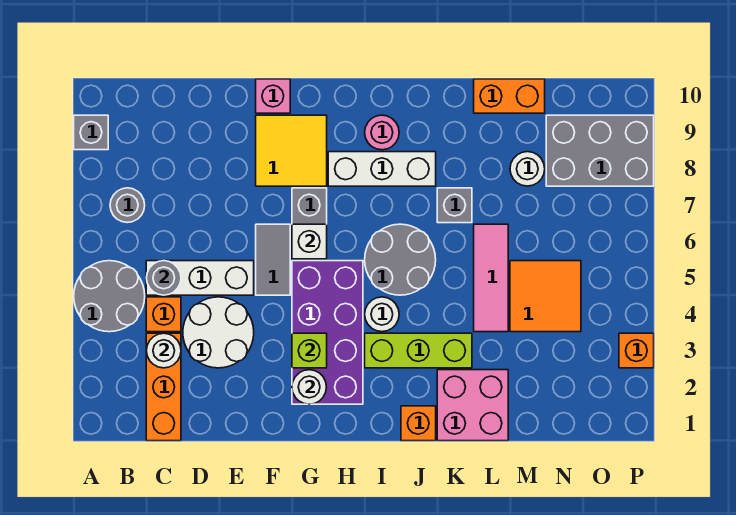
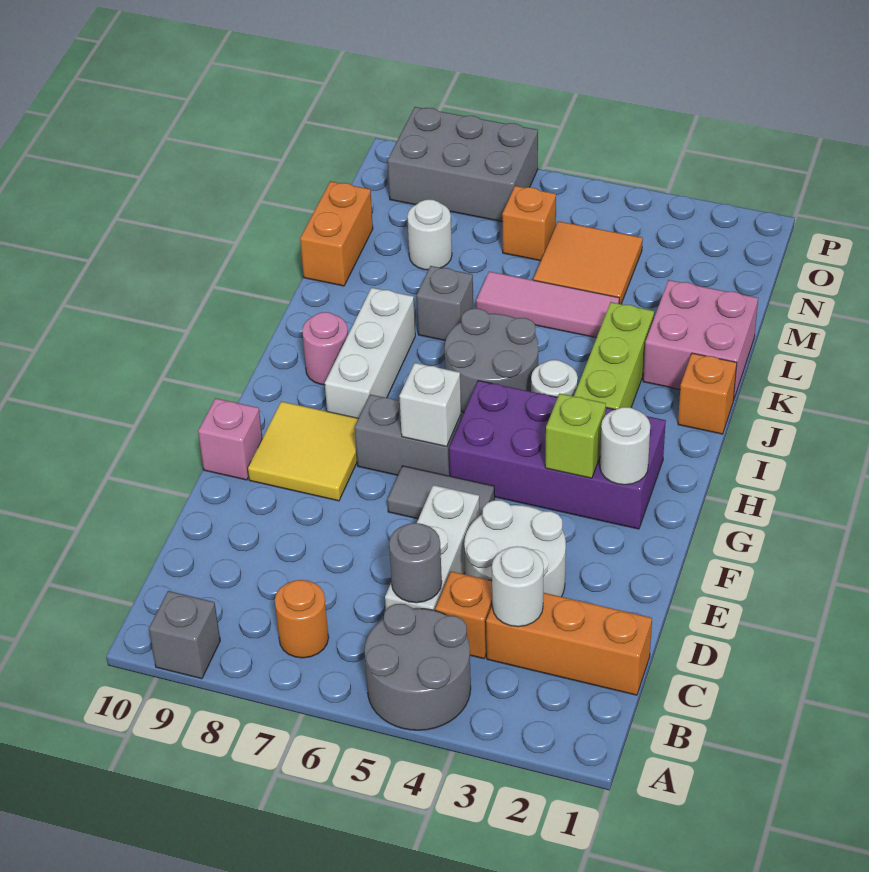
grey round brick B7 level 1 -> orange round brick B7 level 1
grey brick N8:P9 level 1 -> grey brick O7:P9 level 1
orange brick P3 level 1 -> orange brick N6 level 1

